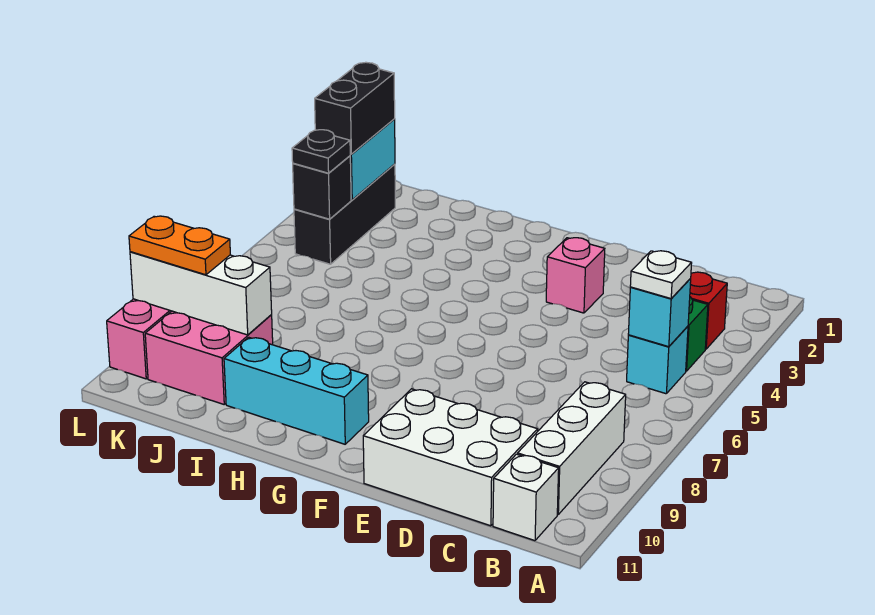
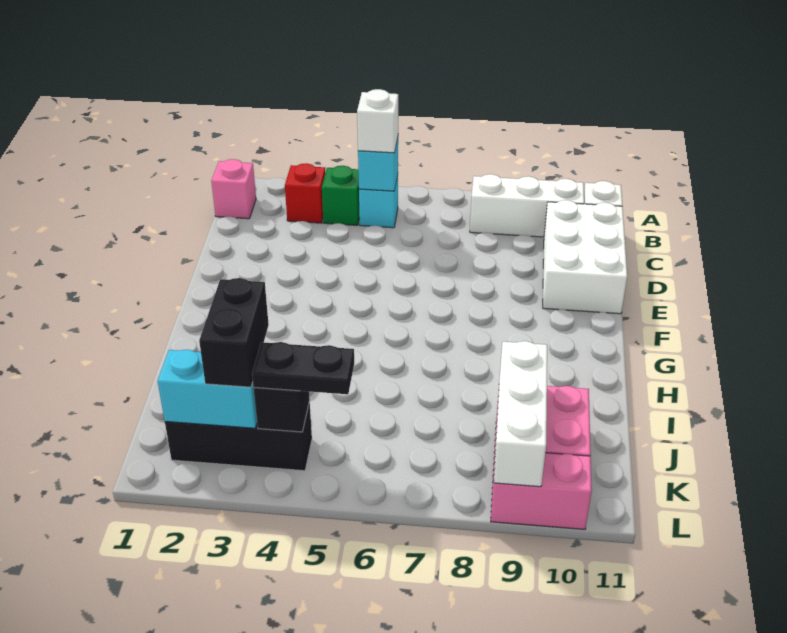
white plate B5 level 3 -> white brick B5 level 3
pink brick E3 level 1 -> pink brick B1 level 1
cyan brick G10:I10 level 1 -> none
black brick K2:K3 level 3 -> black brick J3:K3 level 3
black plate K4 level 3 -> black plate K4:K5 level 3
orange plate K9:L9 level 3 -> none

